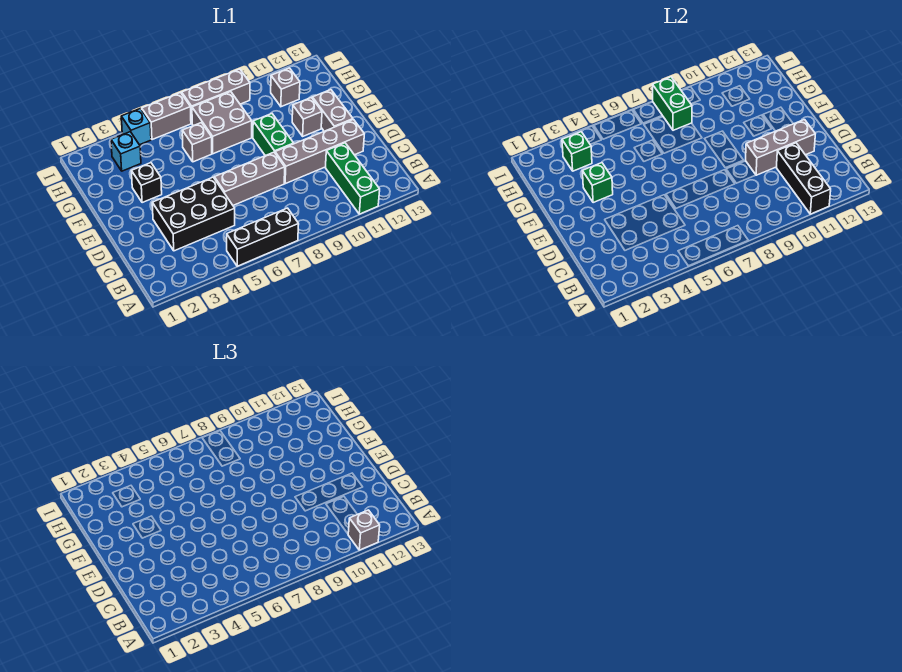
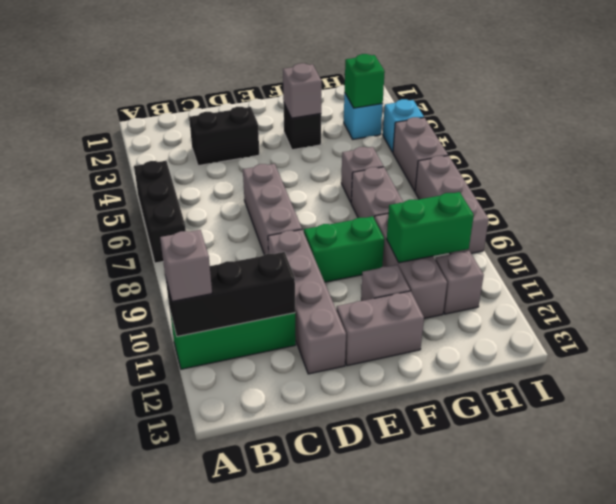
black brick C3:D5 level 1 -> black brick C3:D3 level 1
grey brick D10:D12 level 2 -> grey brick G9:G11 level 1
green brick F3 level 2 -> grey brick F3 level 2
grey brick G7:H8 level 1 -> grey brick G7:G8 level 1
green brick H8:I8 level 2 -> green brick G10:H10 level 2

